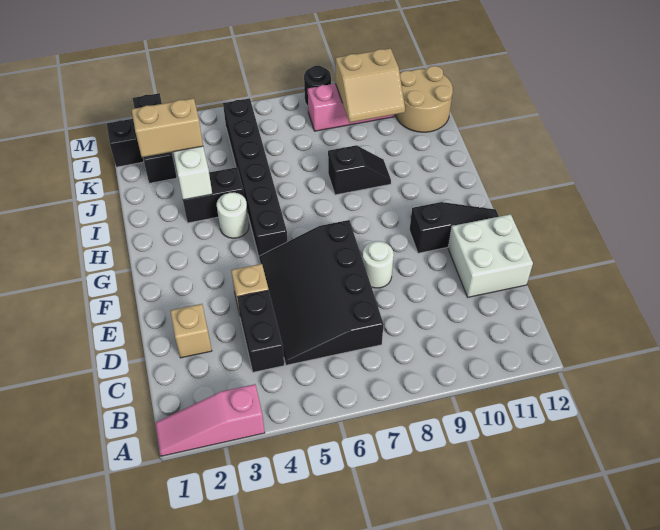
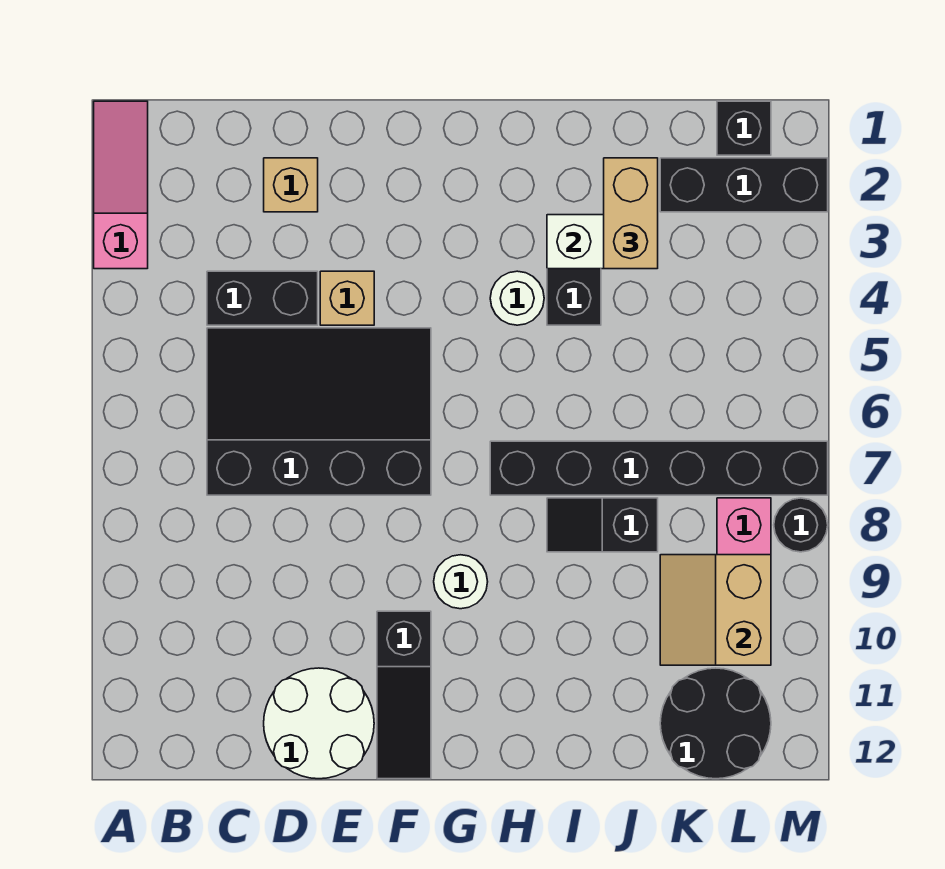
white brick D11:E12 level 1 -> white round brick D11:E12 level 1
white round brick E8 level 1 -> white round brick G9 level 1
black brick G5:L5 level 1 -> black brick H7:M7 level 1
black slope I8:I9 level 1 top 8 -> black slope I8:J8 level 1 top J
tan round brick K11:L12 level 1 -> black round brick K11:L12 level 1

